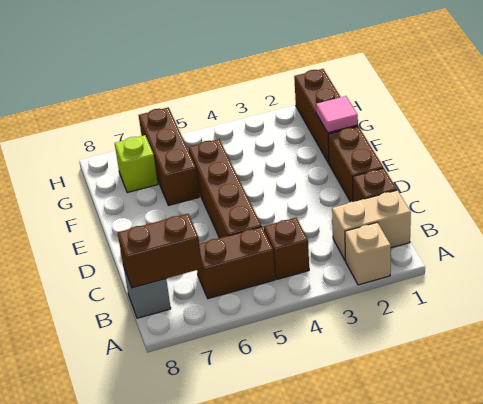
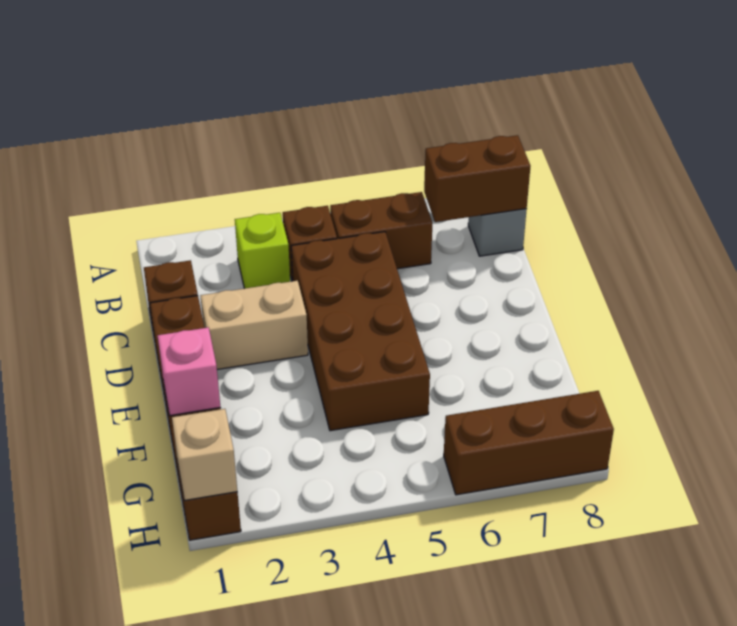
tan brick A2 level 1 -> tan brick H1 level 2
tan brick B1:B2 level 1 -> tan brick D2:D3 level 1
brown brick C5:F5 level 1 -> brown brick C4:F5 level 1
pink tile F1 level 2 -> pink brick F1 level 2
brown brick F6:H6 level 1 -> brown brick H6:H8 level 1
lime brick G7 level 1 -> lime brick B3 level 1

